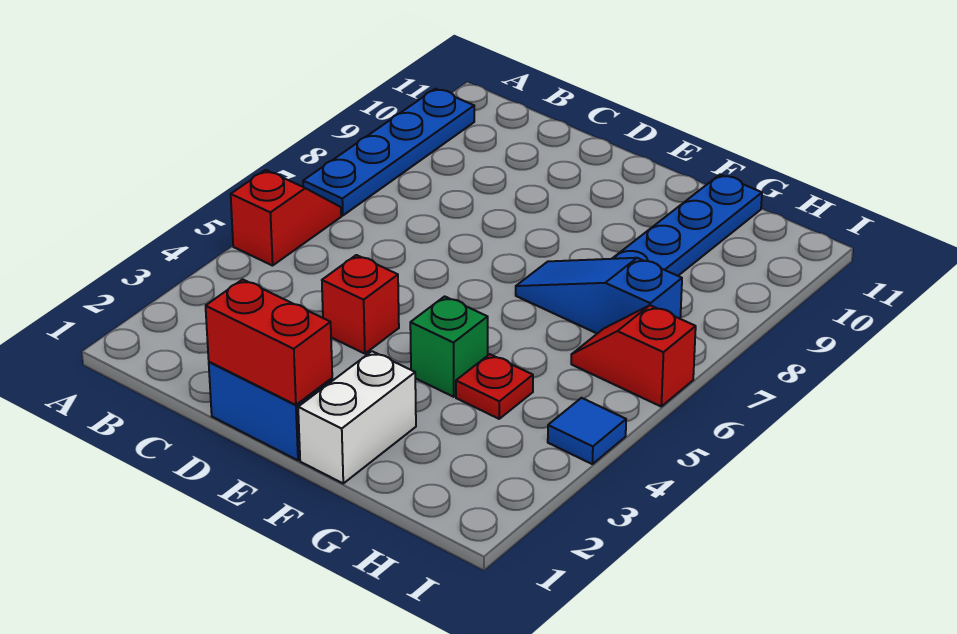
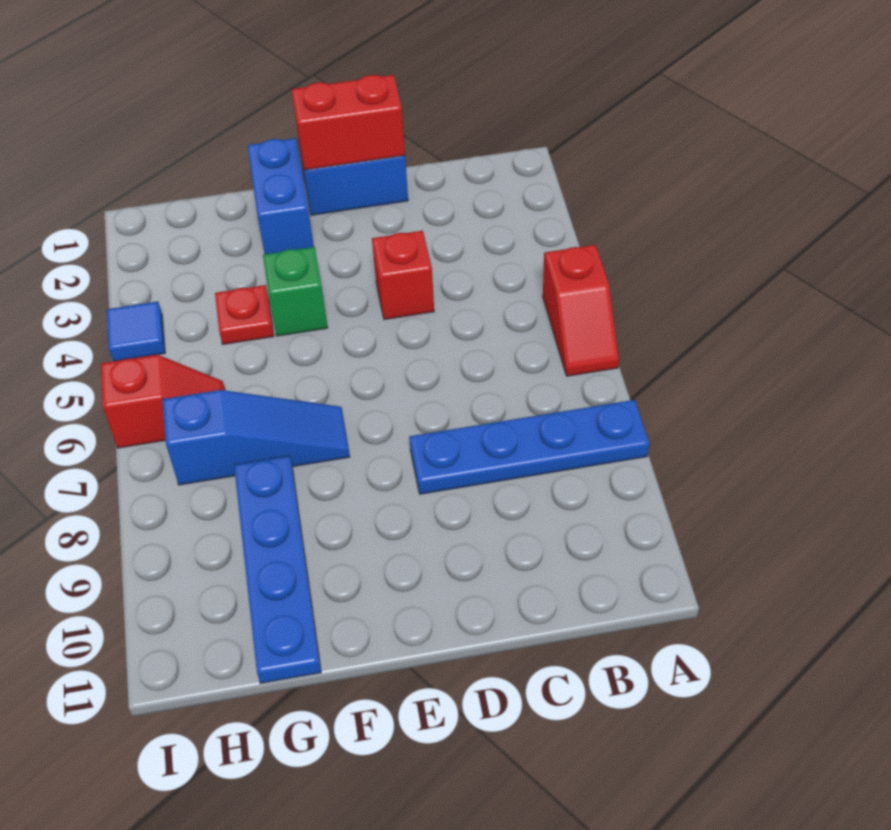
blue plate A7:A10 level 1 -> blue plate A8:D8 level 1
white brick F1:F2 level 1 -> blue brick F1:F2 level 1

